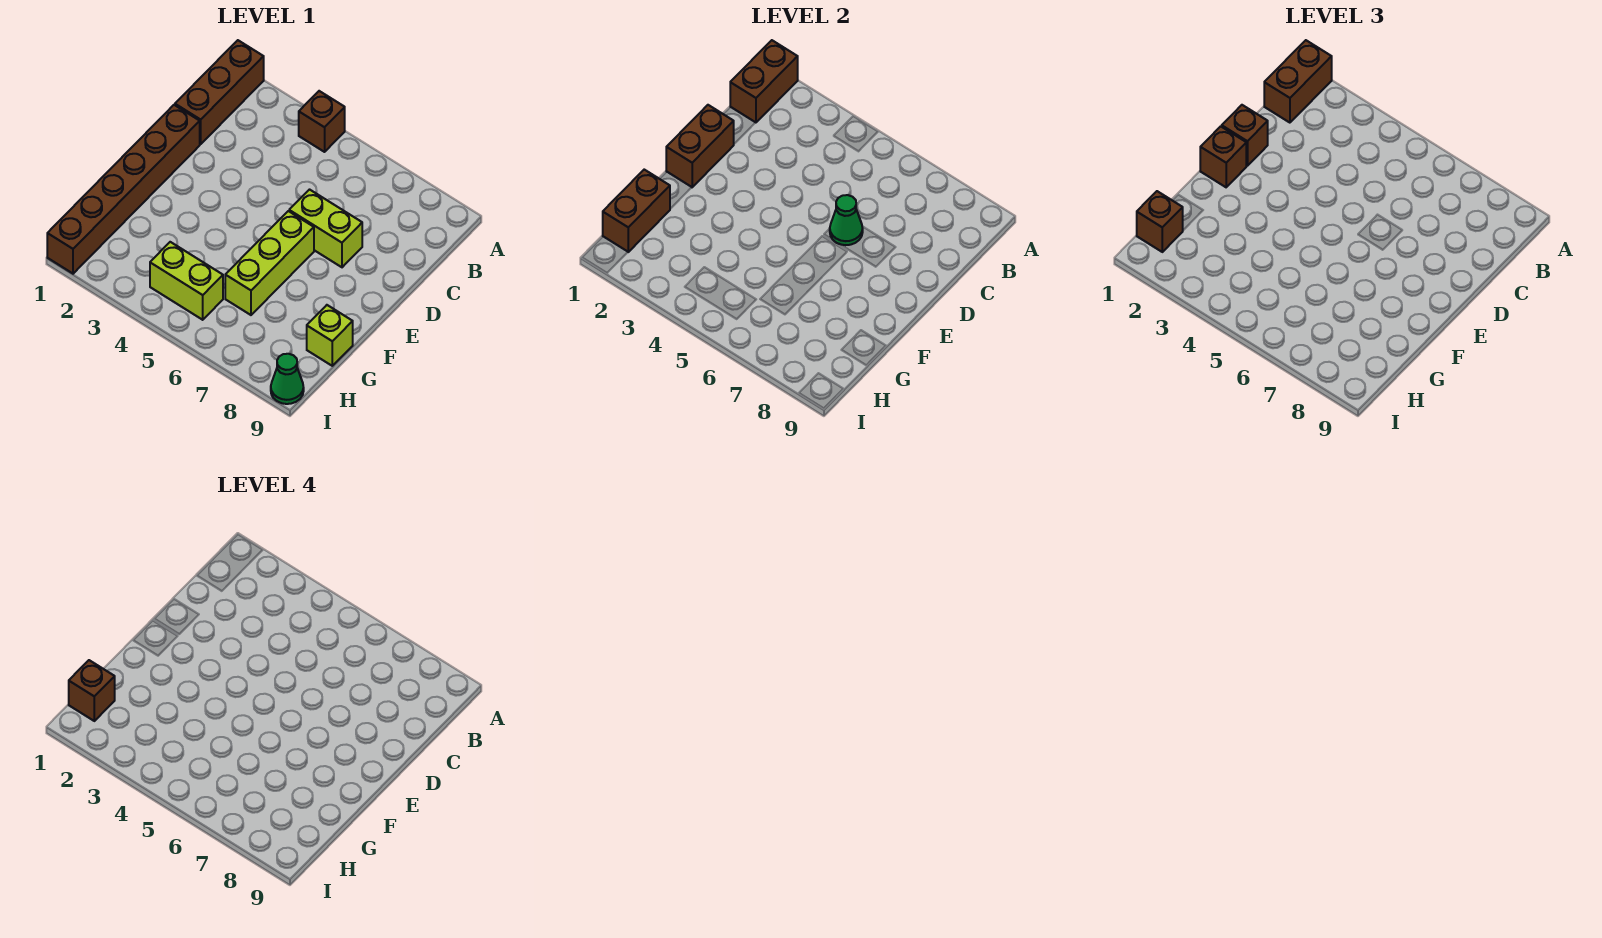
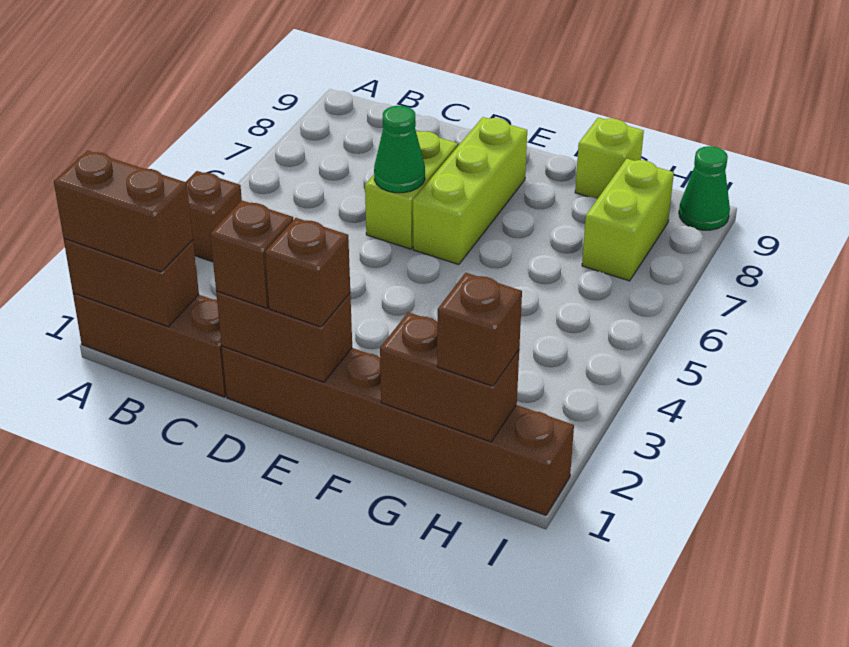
lime brick E6:G6 level 1 -> lime brick E6:E8 level 1
brown brick H1 level 4 -> none
lime brick H4:H5 level 1 -> lime brick H7:H8 level 1

